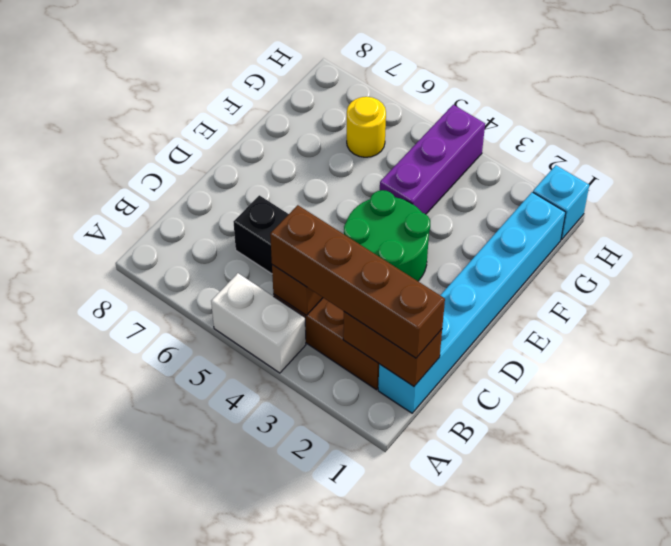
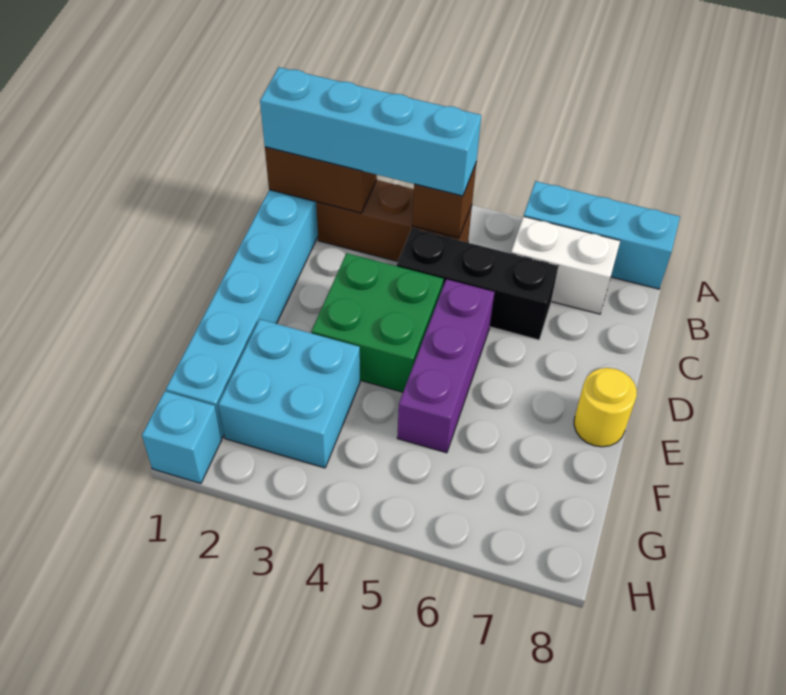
white brick A4:A5 level 1 -> white brick B6:B7 level 1
none -> cyan brick A6:A8 level 1
brown brick B1:B4 level 3 -> cyan brick B1:B4 level 3
green round brick D3:E4 level 1 -> green brick D3:E4 level 1
none -> cyan brick F2:G3 level 1
purple brick F4:H4 level 1 -> purple brick D5:F5 level 1
yellow round brick G6 level 1 -> yellow round brick E8 level 1

